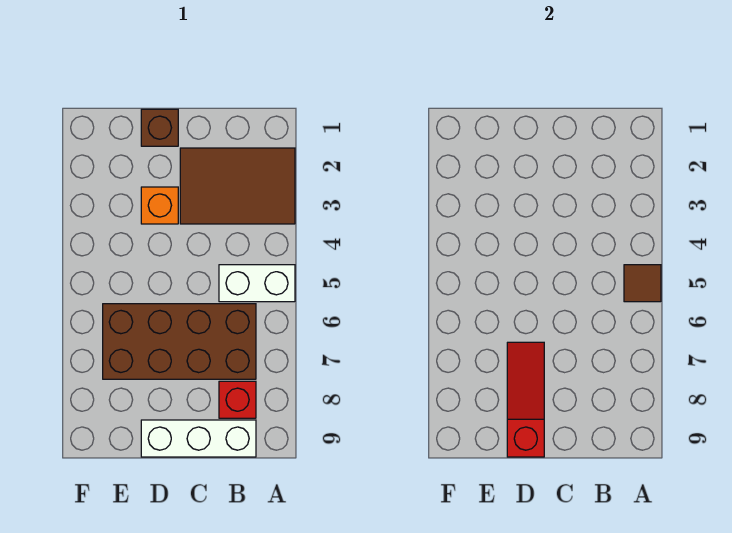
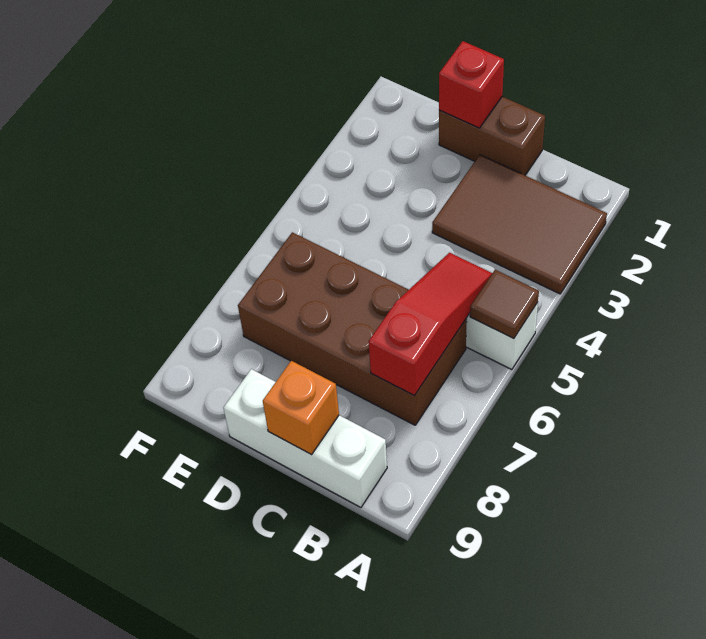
red brick B8 level 1 -> red brick D1 level 2
brown brick D1 level 1 -> brown brick C1:D1 level 1
orange brick D3 level 1 -> orange brick C9 level 2
red slope D7:D9 level 2 top 9 -> red slope B5:B7 level 2 top 7

